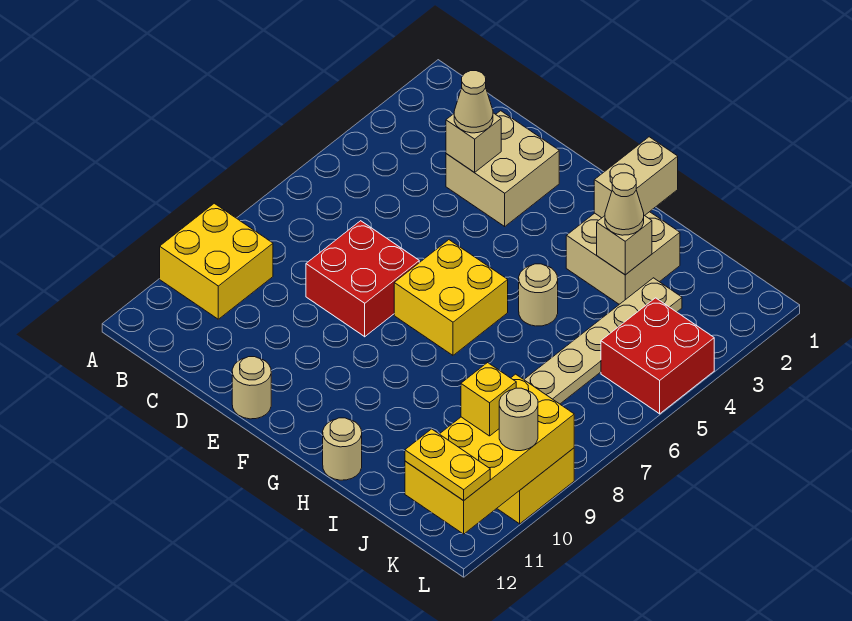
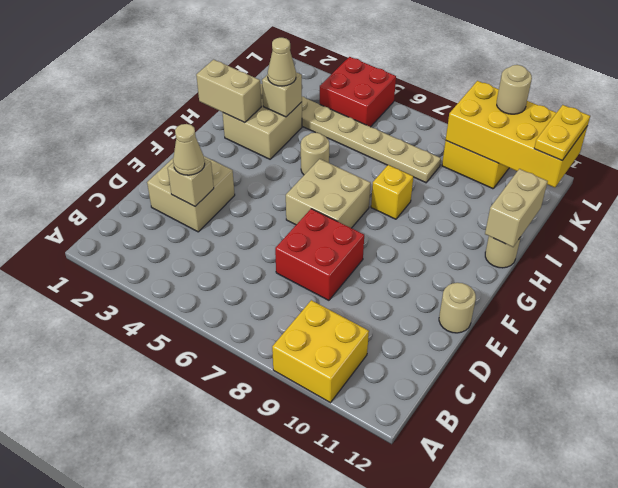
yellow brick F6:G7 level 1 -> tan brick F6:G7 level 1
none -> tan brick H12:I12 level 2
yellow brick K10 level 3 -> yellow brick H8 level 1

